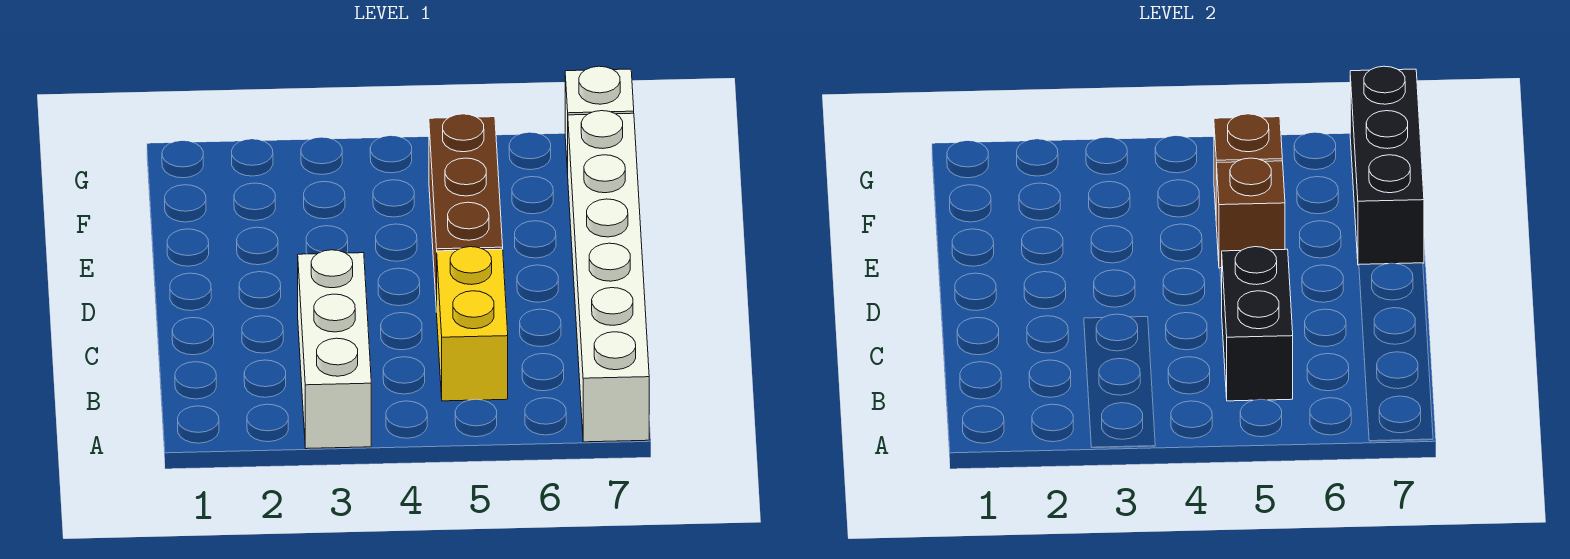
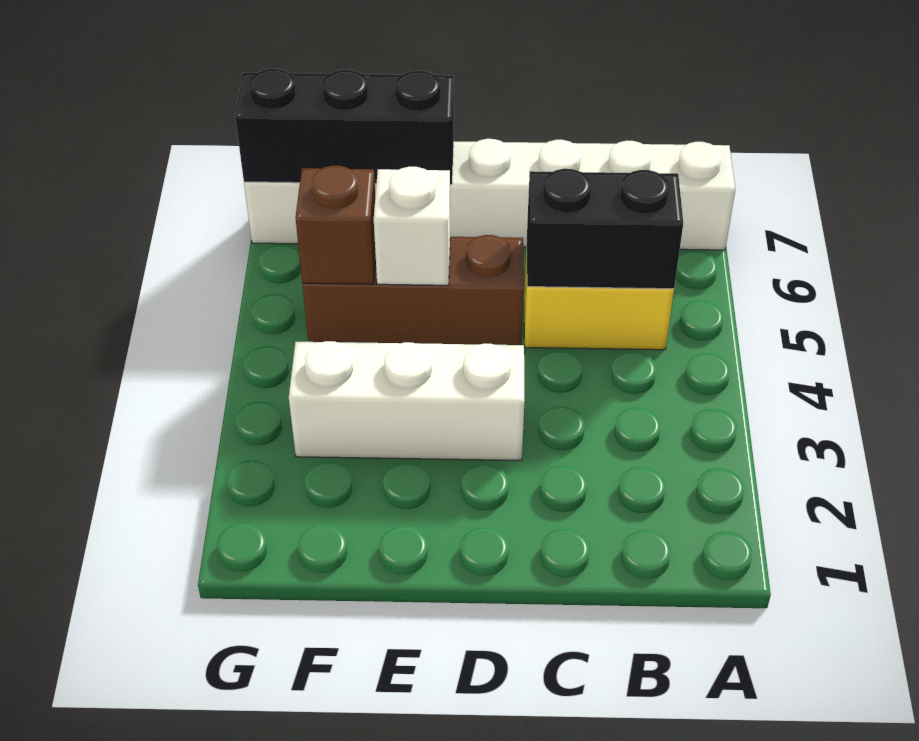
white brick A3:C3 level 1 -> white brick D3:F3 level 1
brown brick E5 level 2 -> white brick E5 level 2

